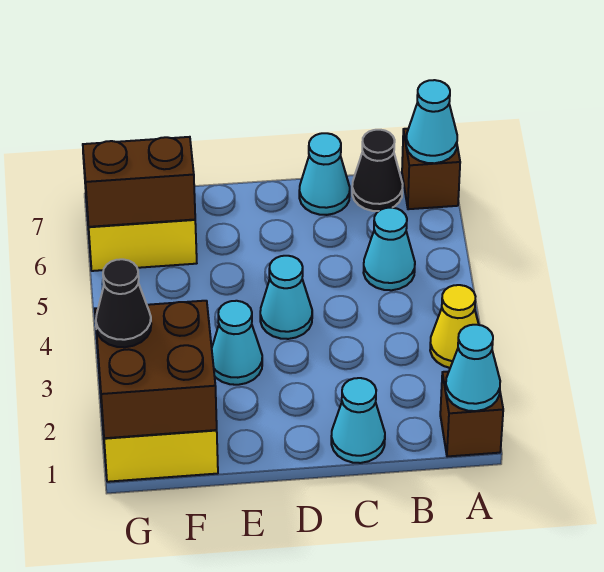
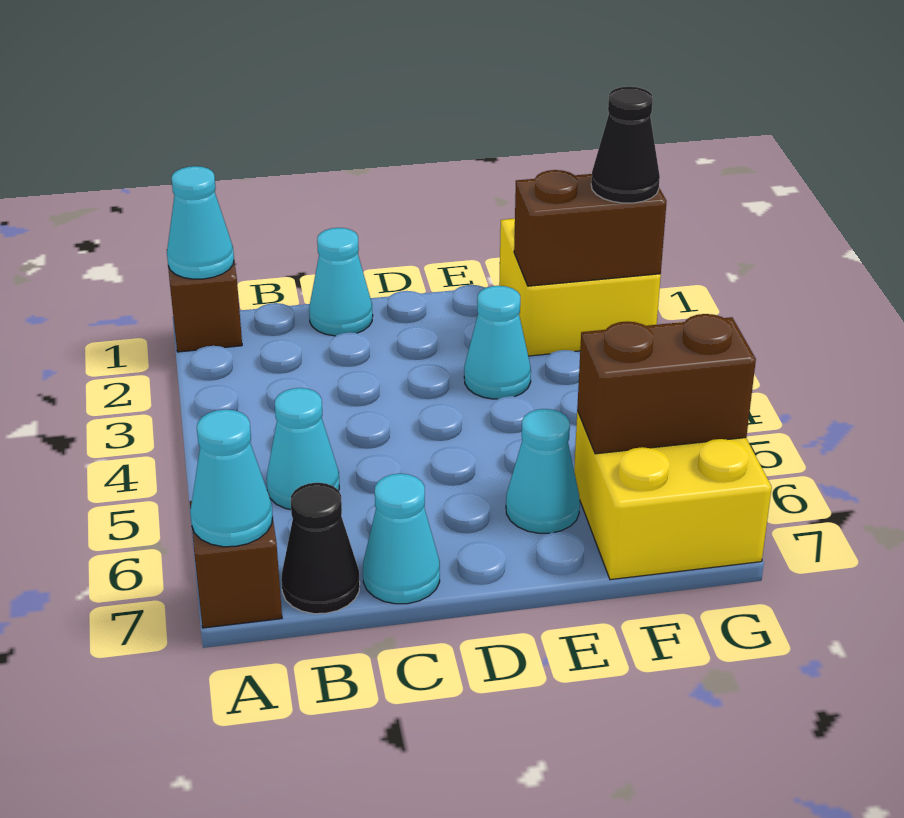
yellow cone A3 level 1 -> none
cyan cone D4 level 1 -> cyan cone E6 level 1
brown brick F1:G2 level 2 -> brown brick F2:G2 level 2

